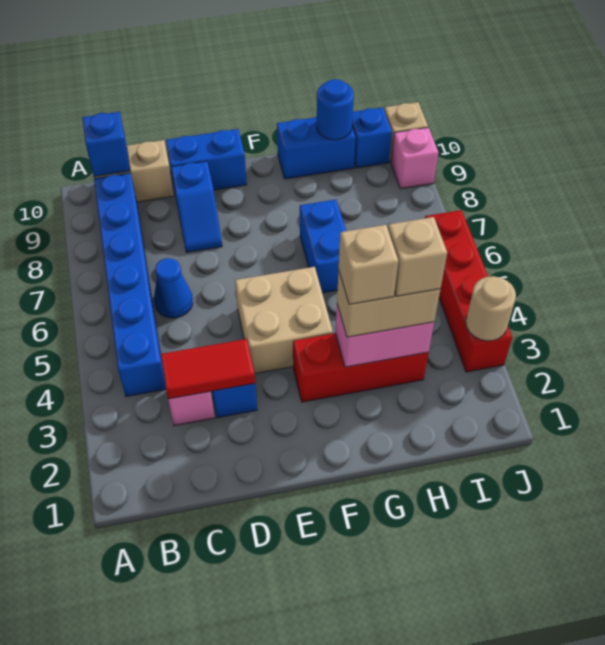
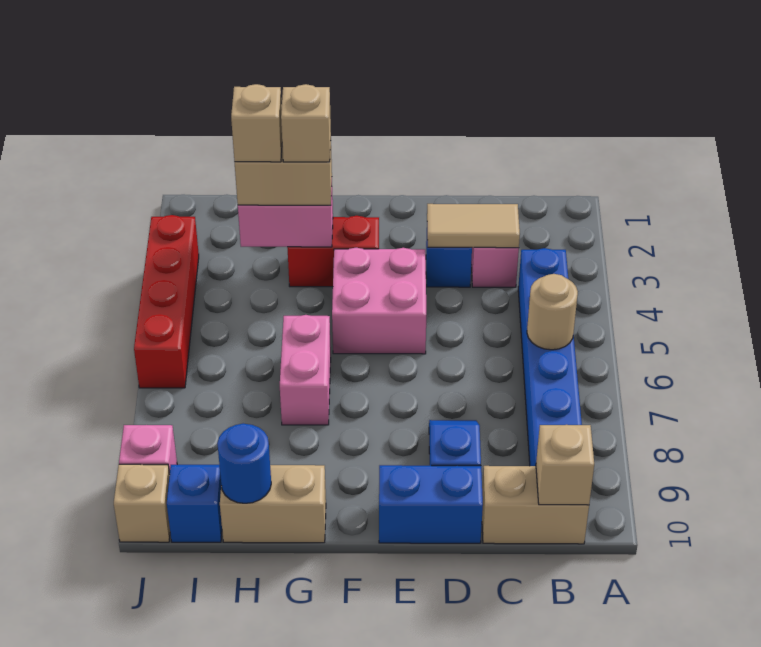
blue brick B10 level 2 -> tan brick B10 level 2
red tile C3:D3 level 2 -> tan tile C3:D3 level 2
blue cone C6 level 1 -> none
tan brick E4:F5 level 1 -> pink brick E4:F5 level 1
red brick F3:H3 level 1 -> red brick F3:G3 level 1
blue brick G6:G7 level 1 -> pink brick G6:G7 level 1
blue brick G10:H10 level 1 -> tan brick G10:H10 level 1
tan round brick J3 level 2 -> tan round brick B6 level 2

